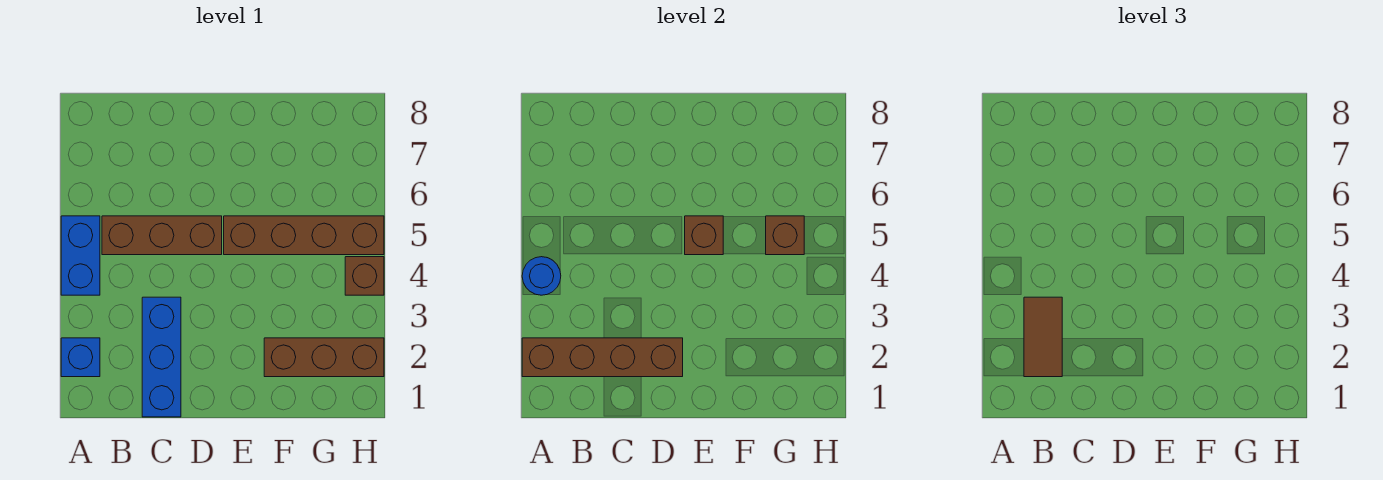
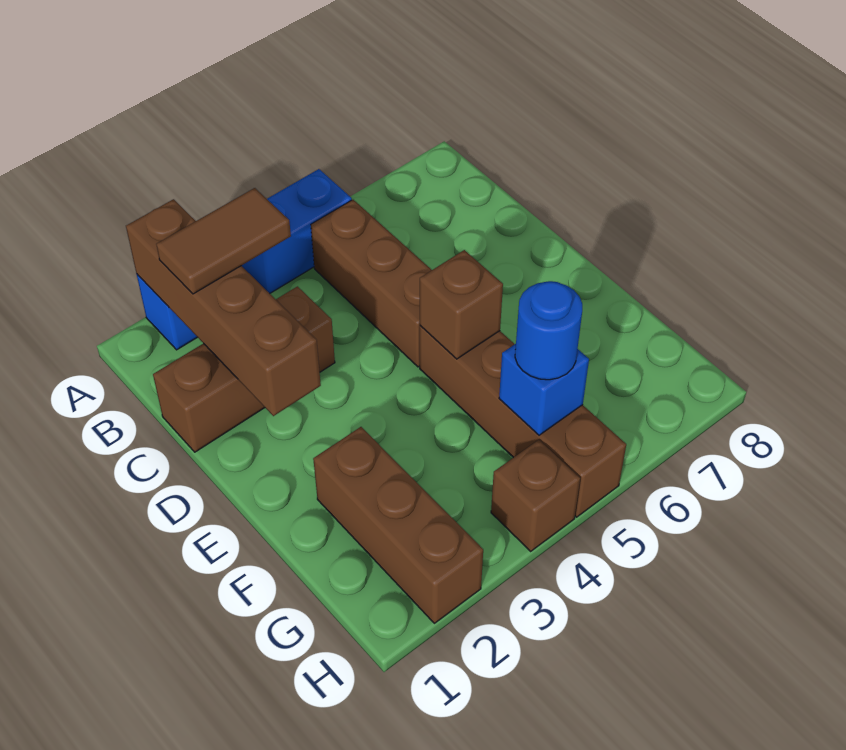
blue round brick A4 level 2 -> blue round brick G5 level 3
blue brick C1:C3 level 1 -> brown brick C1:C3 level 1
brown brick G5 level 2 -> blue brick G5 level 2

